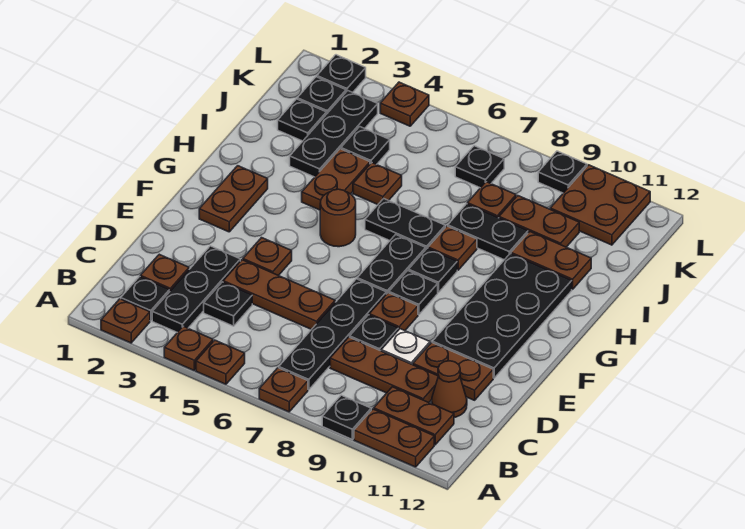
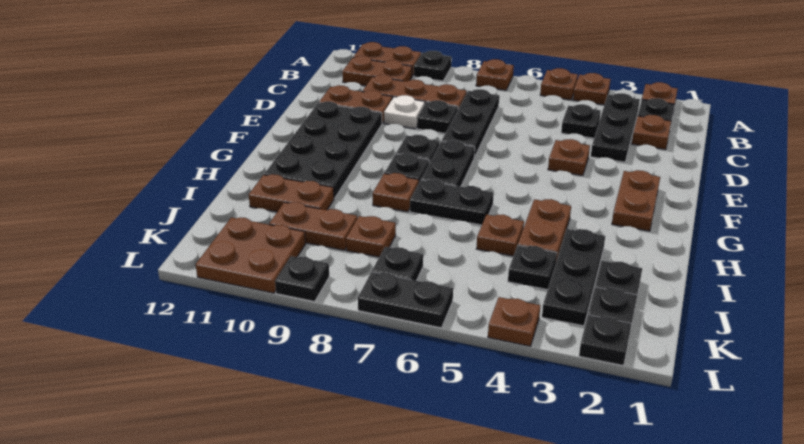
black plate B7:E7 level 1 -> black plate C7:E7 level 1
brown cone C11 level 1 -> none
brown plate D4:D6 level 1 -> none
brown plate E8 level 1 -> none
brown round brick G5 level 1 -> none
black plate I8:I9 level 1 -> black plate L6:L7 level 1

